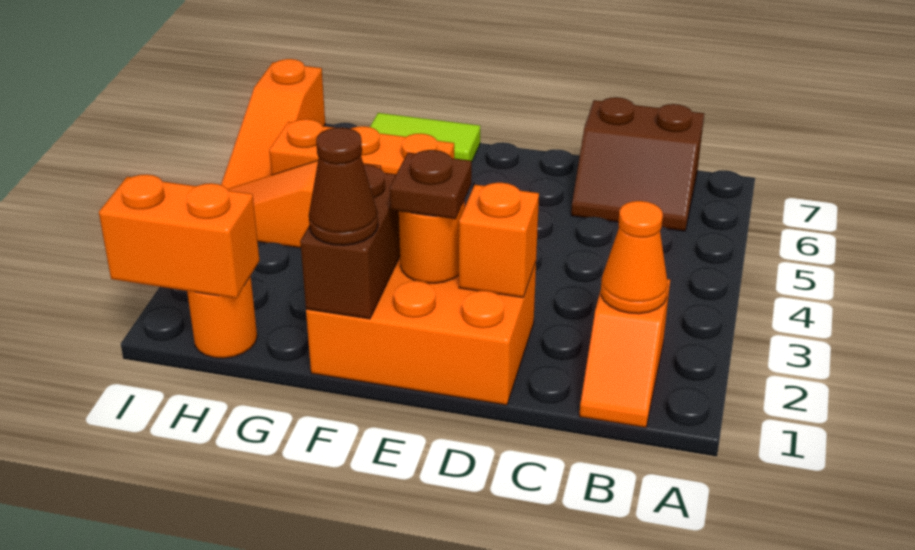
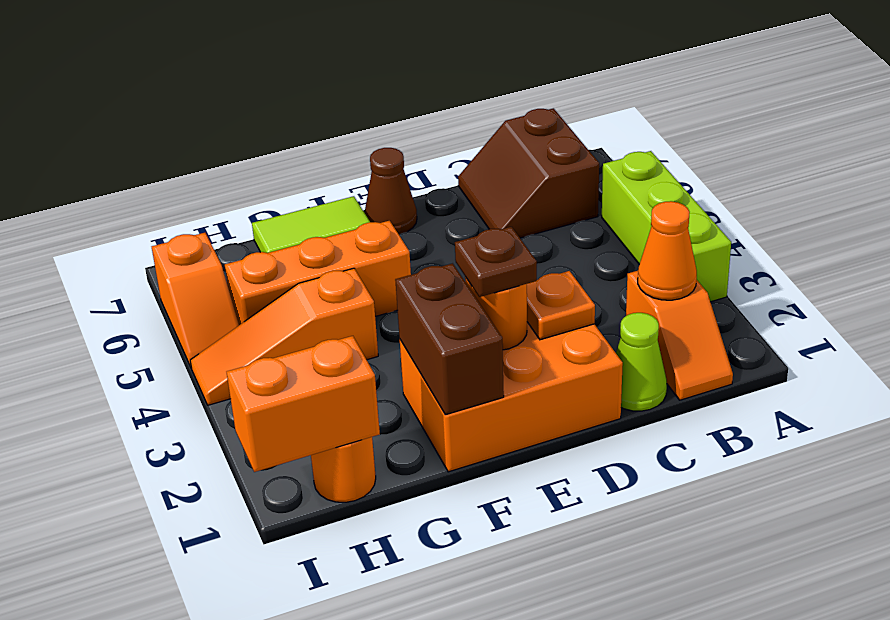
none -> lime brick A3:A5 level 1
brown slope B6:C7 level 1 top 7 -> brown slope B6:C7 level 1 top B
none -> lime cone C1 level 1
orange brick D2 level 2 -> orange plate D2 level 2
brown cone F1 level 3 -> brown cone E7 level 1
orange slope I5:I7 level 1 top 7 -> orange slope I5:I6 level 1 top 6

